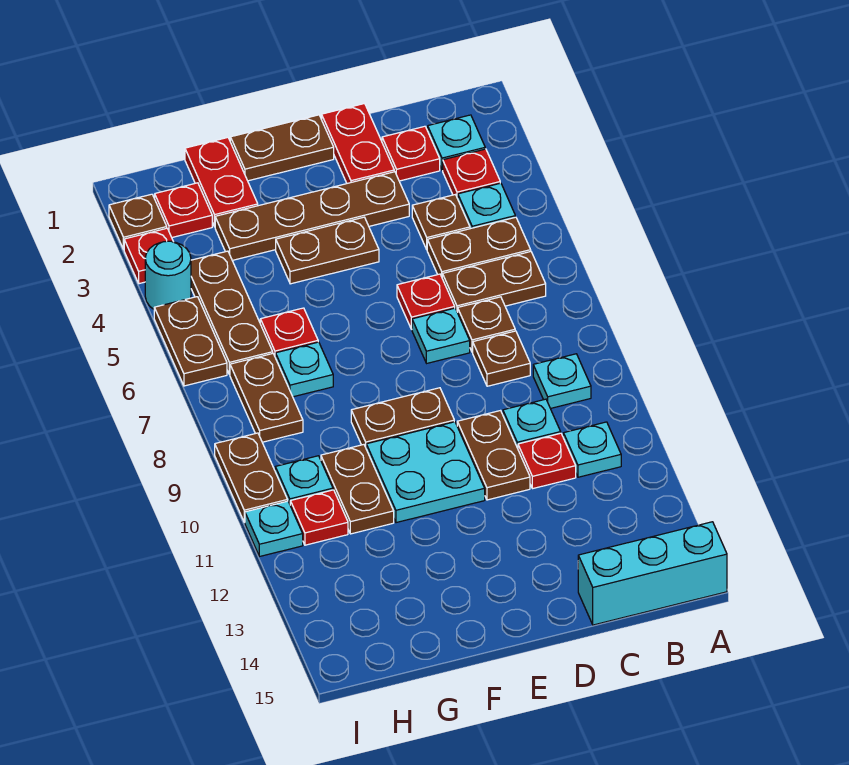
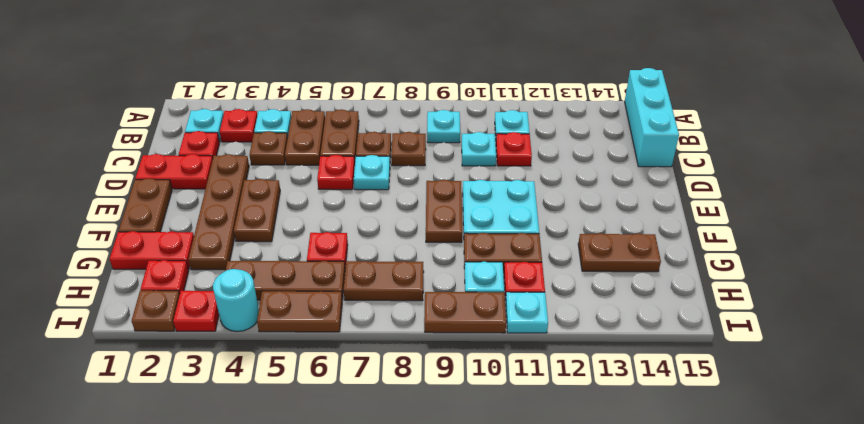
brown plate D10:D11 level 1 -> brown plate G13:G14 level 1
cyan plate G7 level 1 -> none

